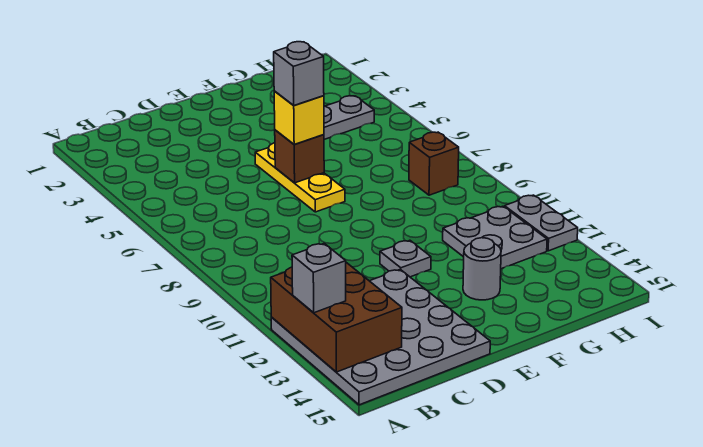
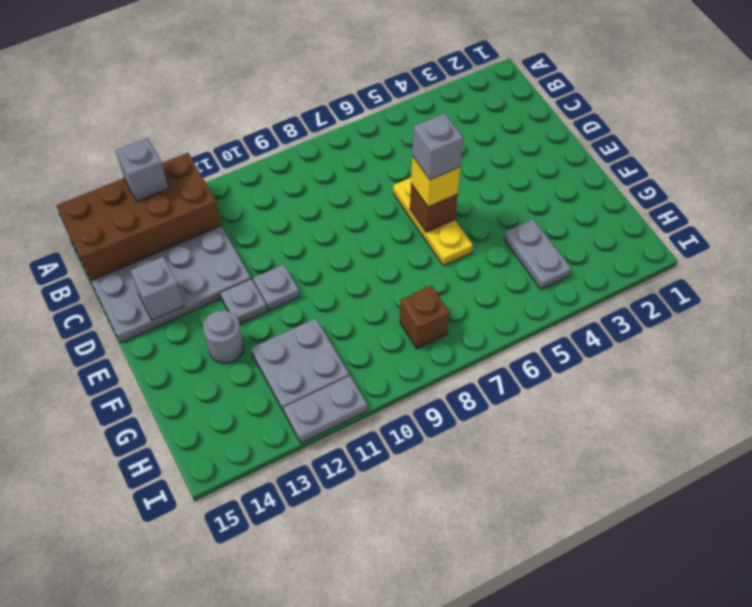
brown brick A12:B14 level 2 -> brown brick A12:B15 level 2
none -> grey brick D14 level 2
yellow plate E5:E7 level 1 -> yellow plate D6:F6 level 1
none -> grey plate E12 level 1

